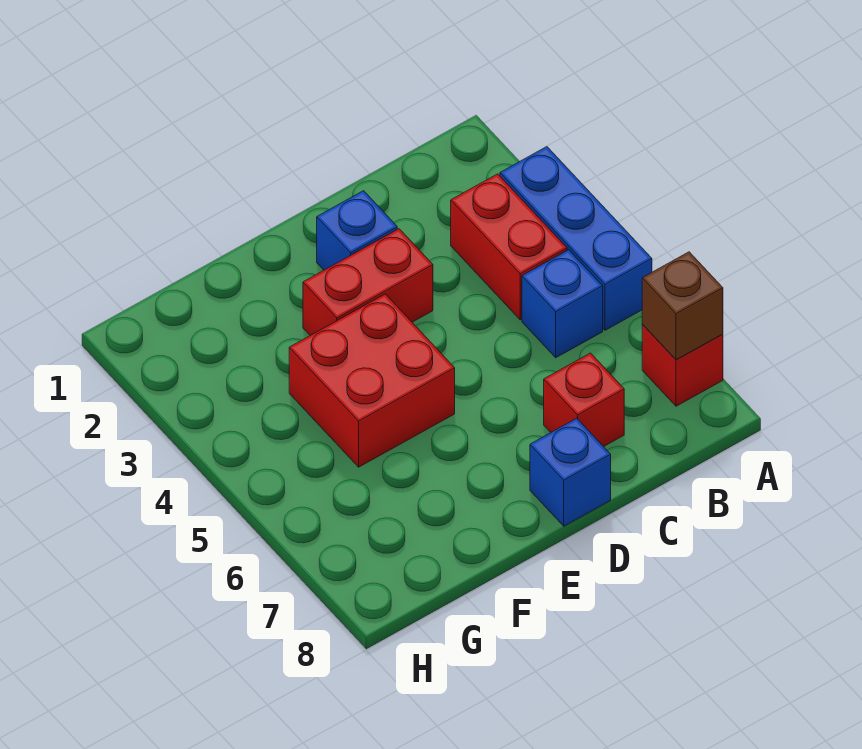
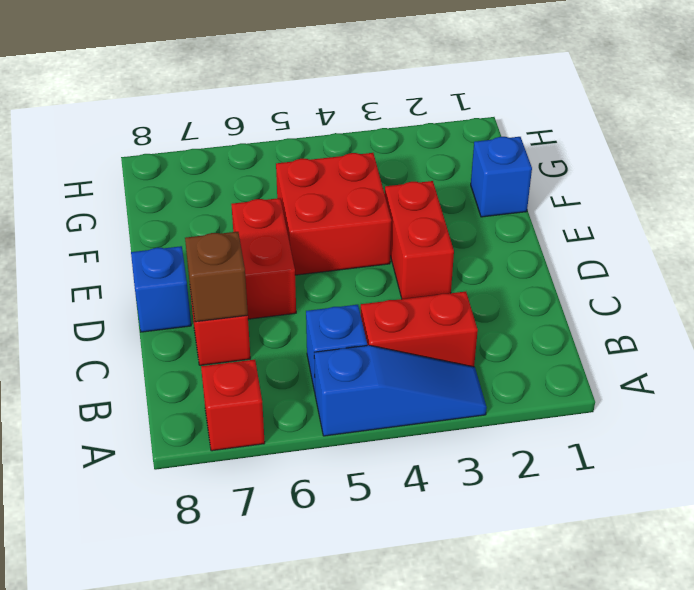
blue brick A3:A5 level 1 -> blue slope A3:A5 level 1 top 5
brown brick A7 level 2 -> brown brick C7 level 2
blue brick D2 level 1 -> blue brick F1 level 1
none -> red brick D6:E6 level 1

